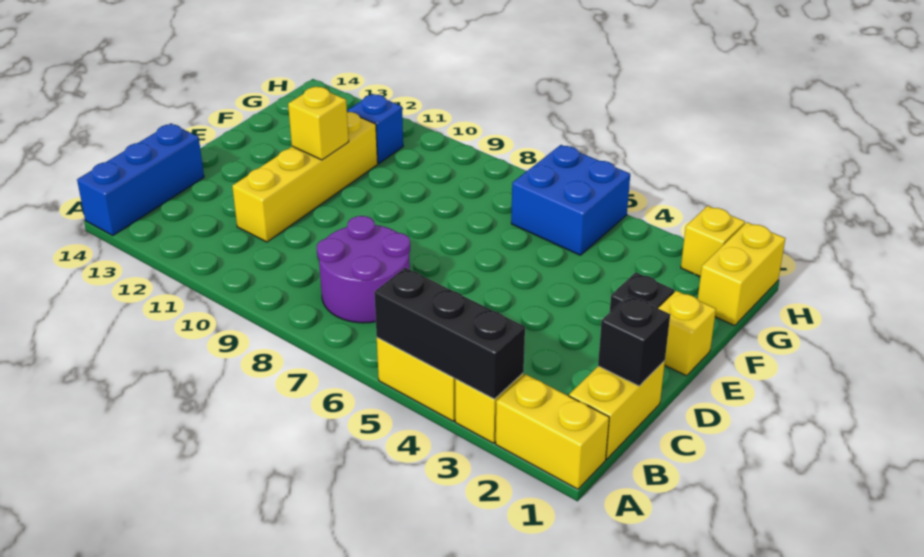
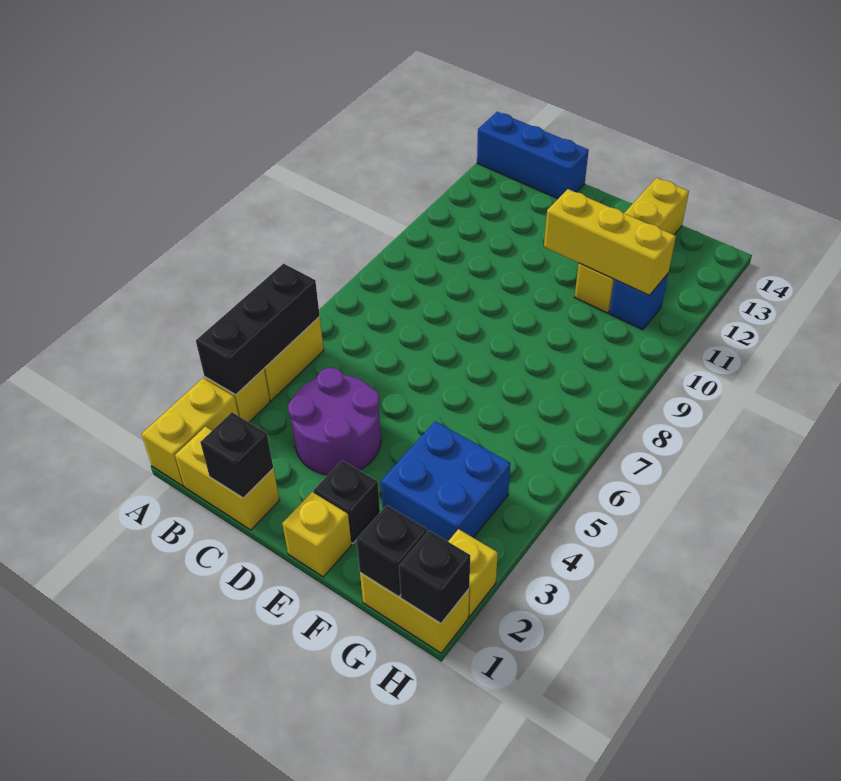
purple round brick B7:C8 level 1 -> purple round brick C3:D4 level 1
yellow brick C11:F11 level 1 -> yellow brick F11:F14 level 1
yellow brick E11 level 2 -> yellow brick E11:G11 level 2
none -> black brick G1 level 2
blue brick G5:H6 level 1 -> blue brick F3:G4 level 1
none -> black brick H1 level 2

